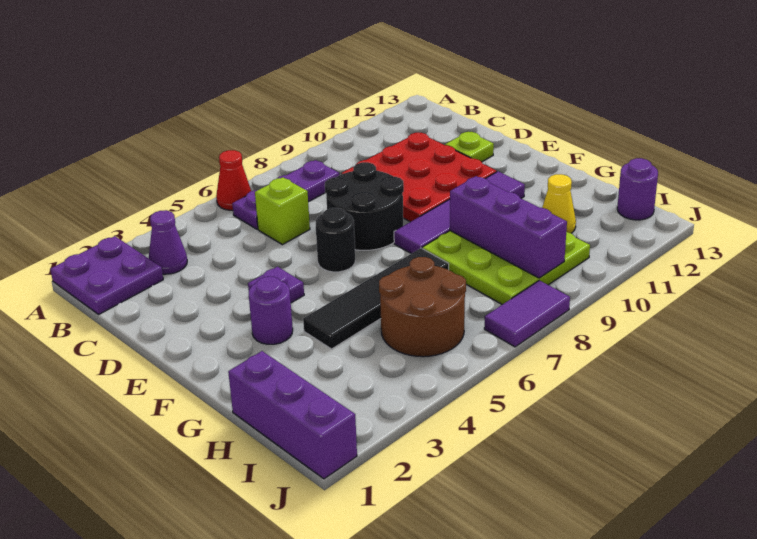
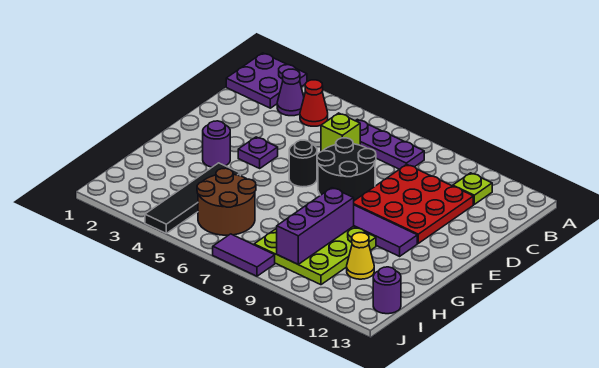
red cone A6 level 1 -> red cone B4 level 1
lime plate D12 level 1 -> lime plate B11 level 1
black tile G4:G7 level 1 -> black tile G4:J4 level 1
purple brick H1:J1 level 1 -> none

